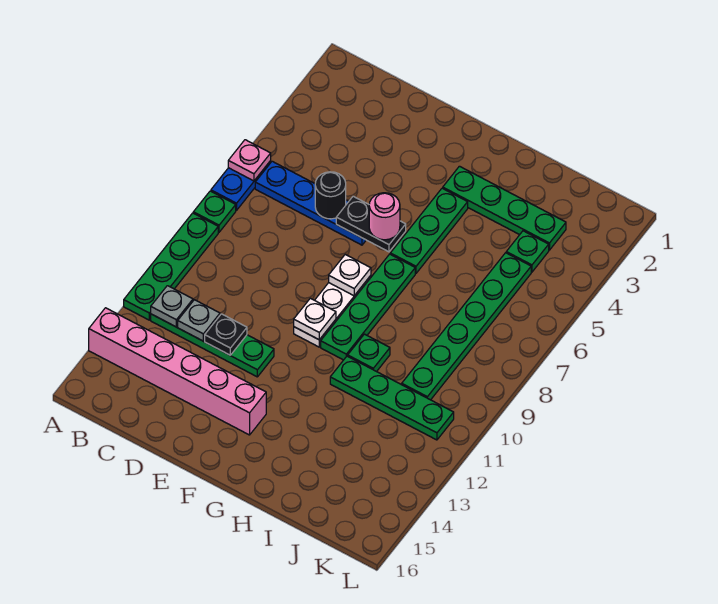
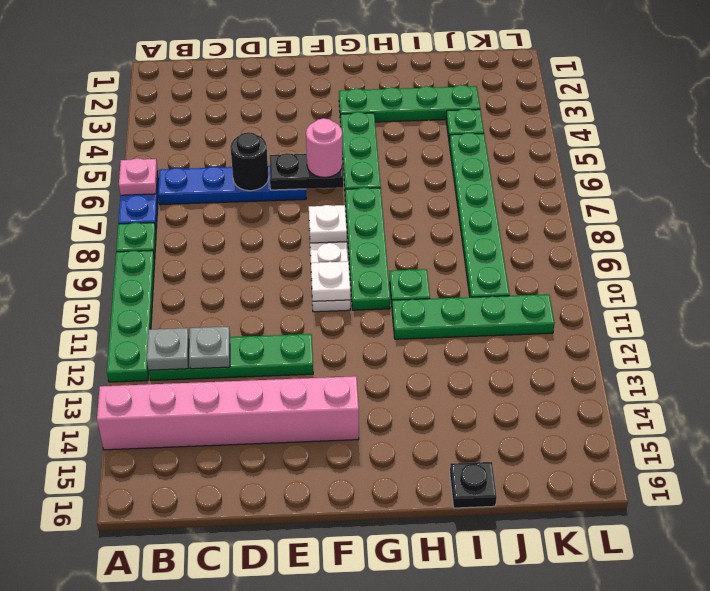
black plate D12 level 2 -> black plate I16 level 1

